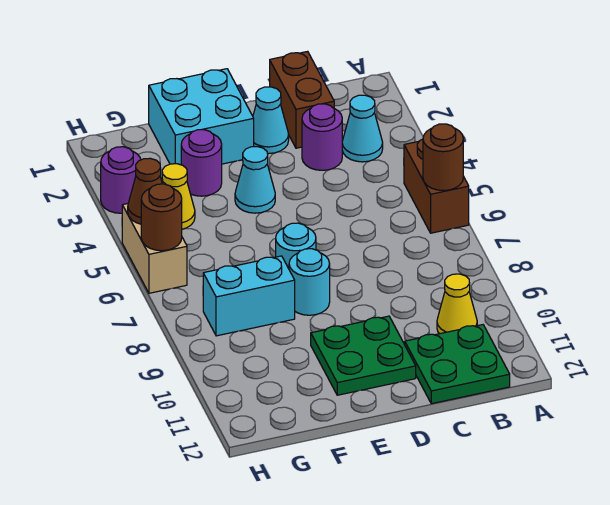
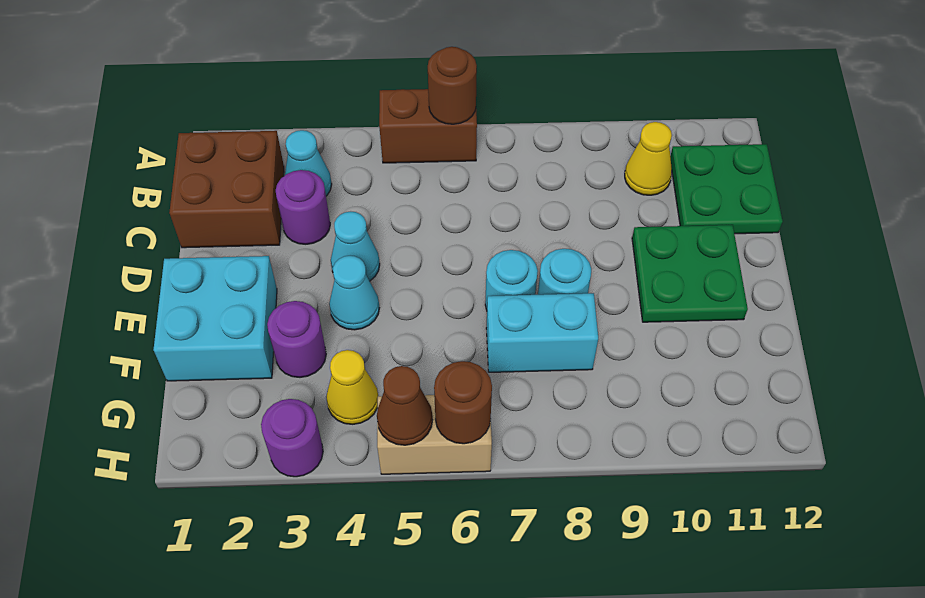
brown brick C1:C2 level 1 -> brown brick B1:C2 level 1
cyan cone D2 level 1 -> cyan cone D4 level 1
cyan brick F8:G8 level 1 -> cyan brick F7:F8 level 1

